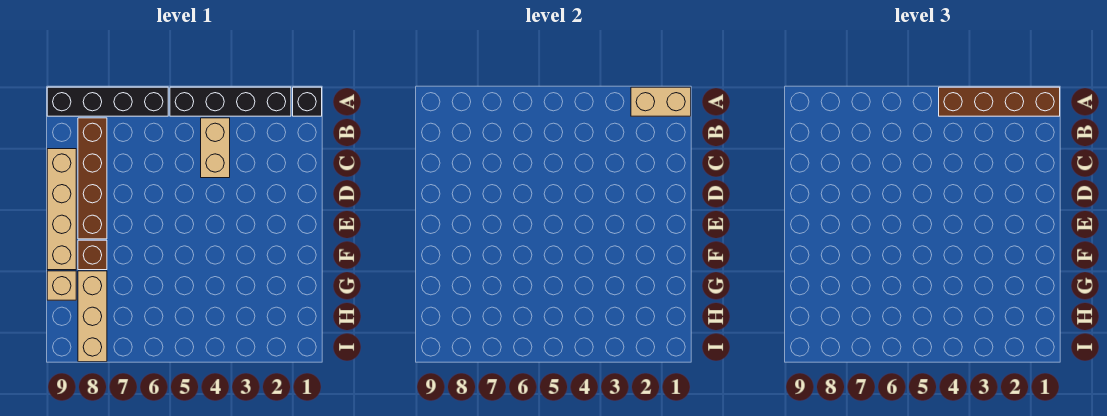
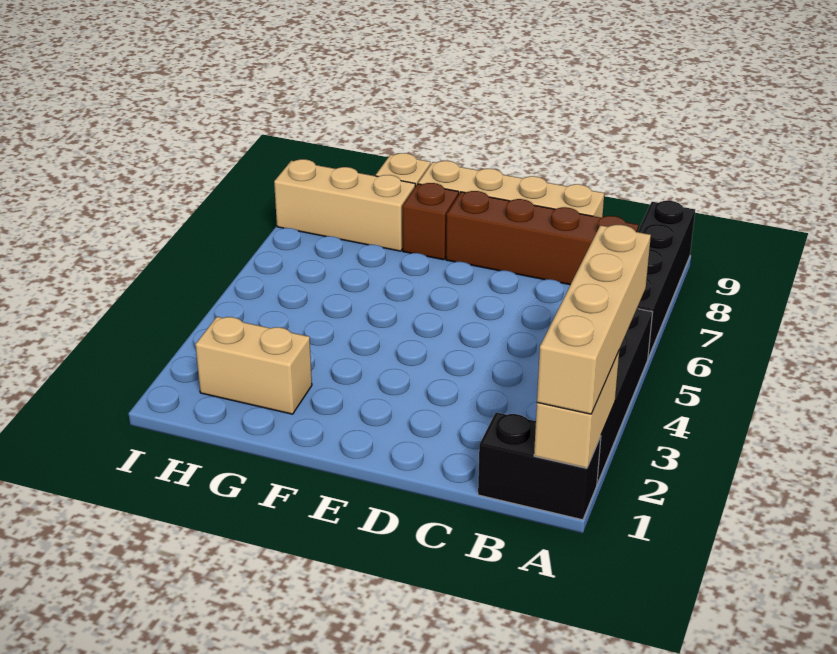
black brick A1 level 1 -> black brick A1:B1 level 1
brown brick A1:A4 level 3 -> tan brick A1:A4 level 3
tan brick B4:C4 level 1 -> tan brick G2:H2 level 1

